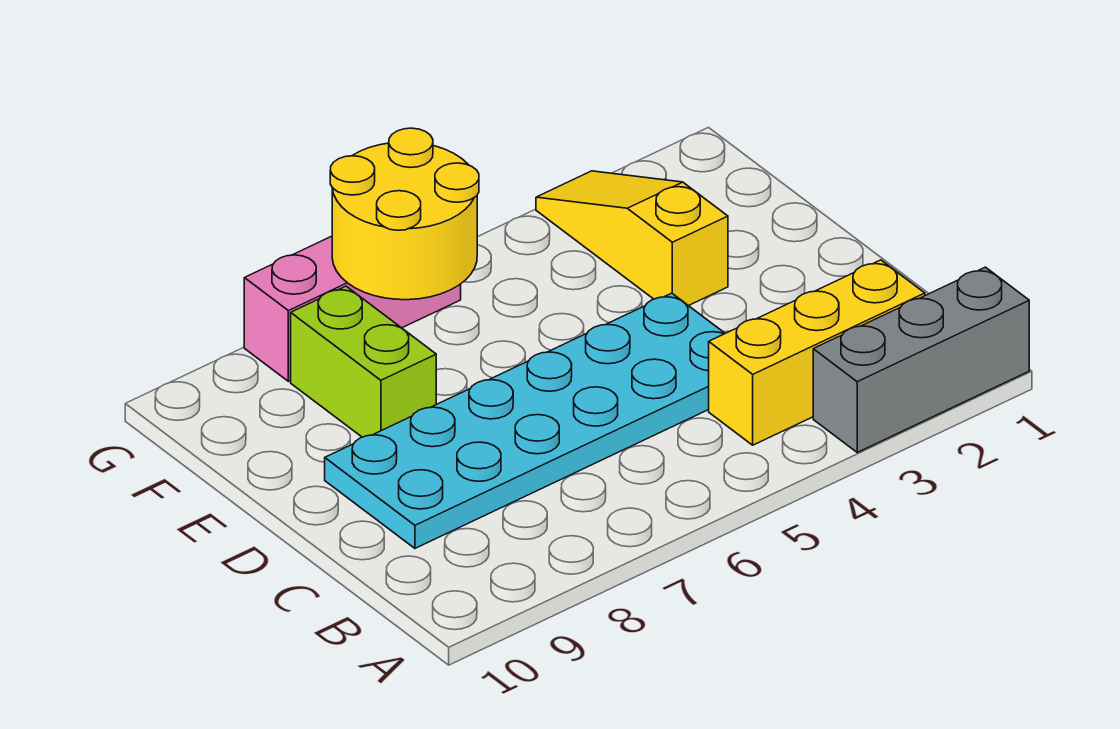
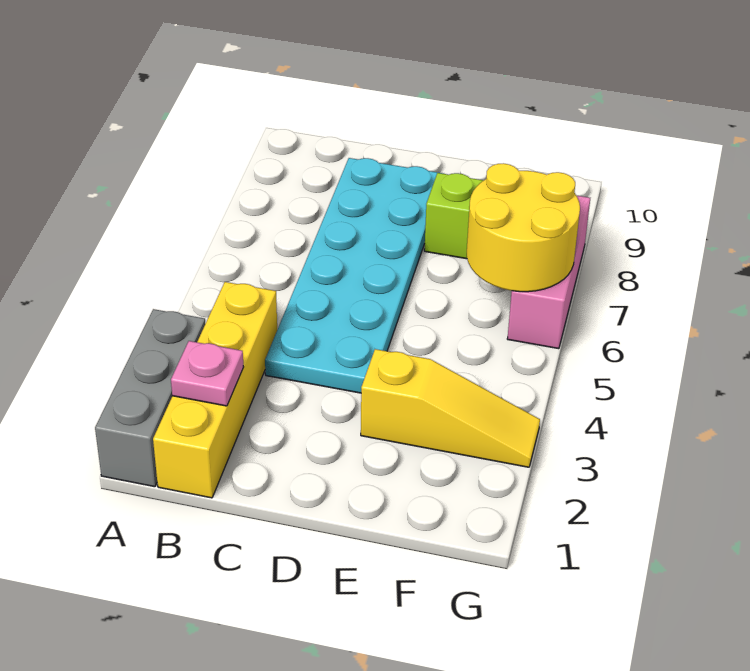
yellow brick B2:B4 level 1 -> yellow brick B1:B4 level 1
none -> pink plate B2 level 2

